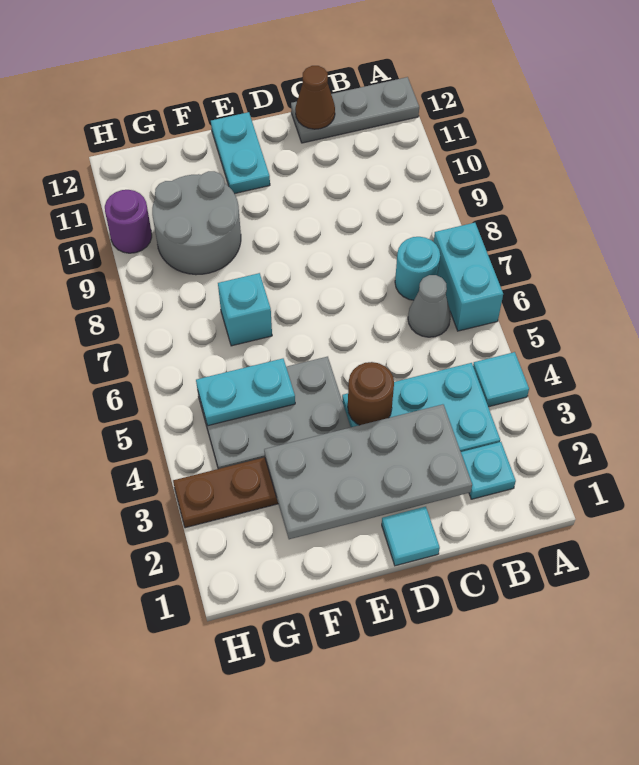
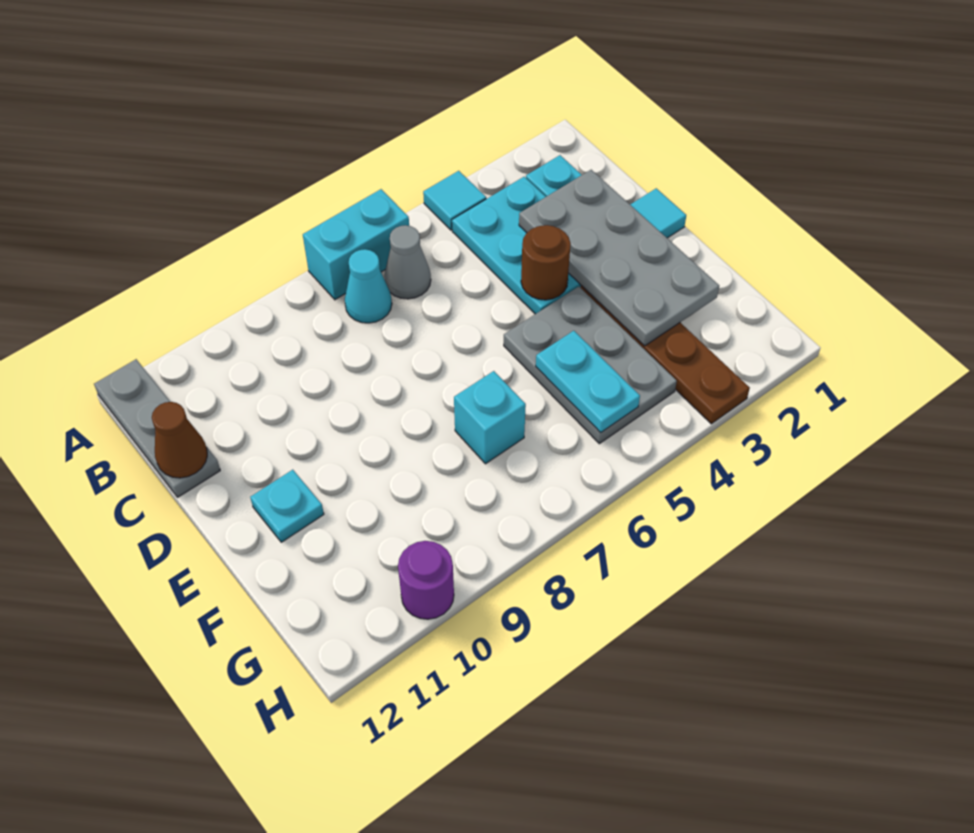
cyan round brick B7 level 1 -> cyan cone B7 level 1
cyan plate E11:E12 level 1 -> cyan plate E11 level 1
grey round brick F9:G10 level 1 -> none

